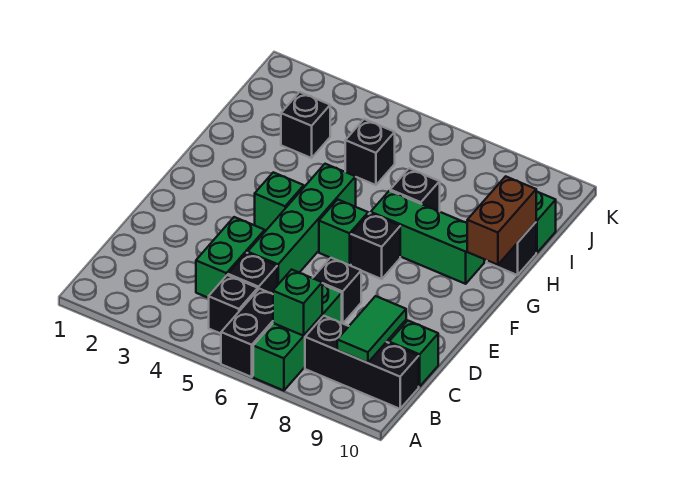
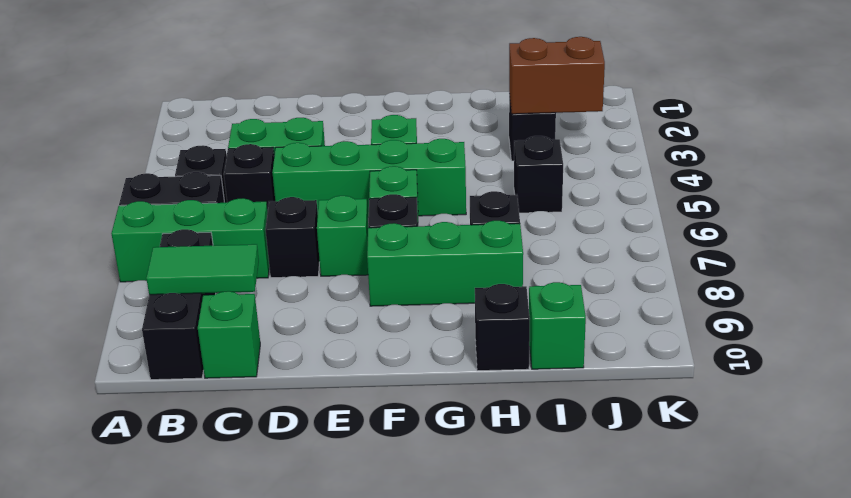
green brick B7 level 2 -> green brick E7 level 1
green brick G7:G9 level 1 -> green brick F8:H8 level 1
brown brick G10:H10 level 2 -> brown brick I3:J3 level 2

